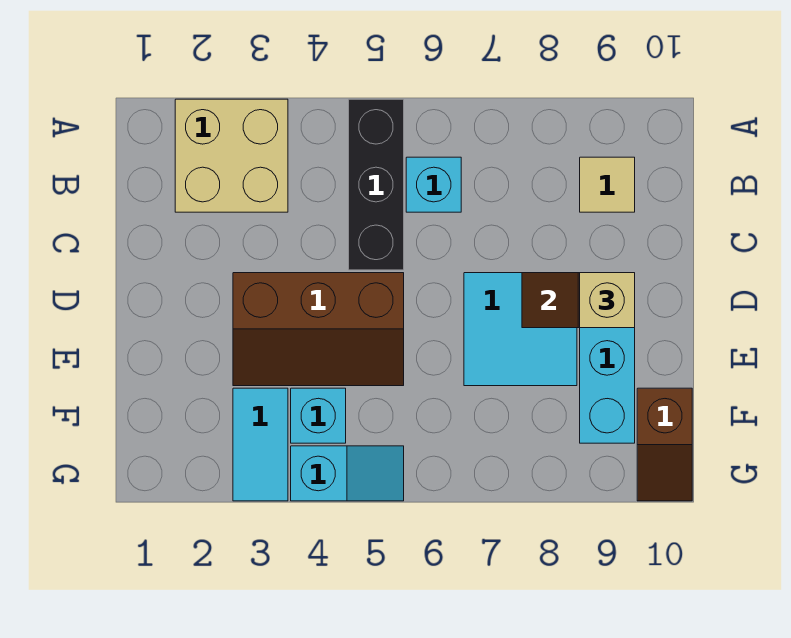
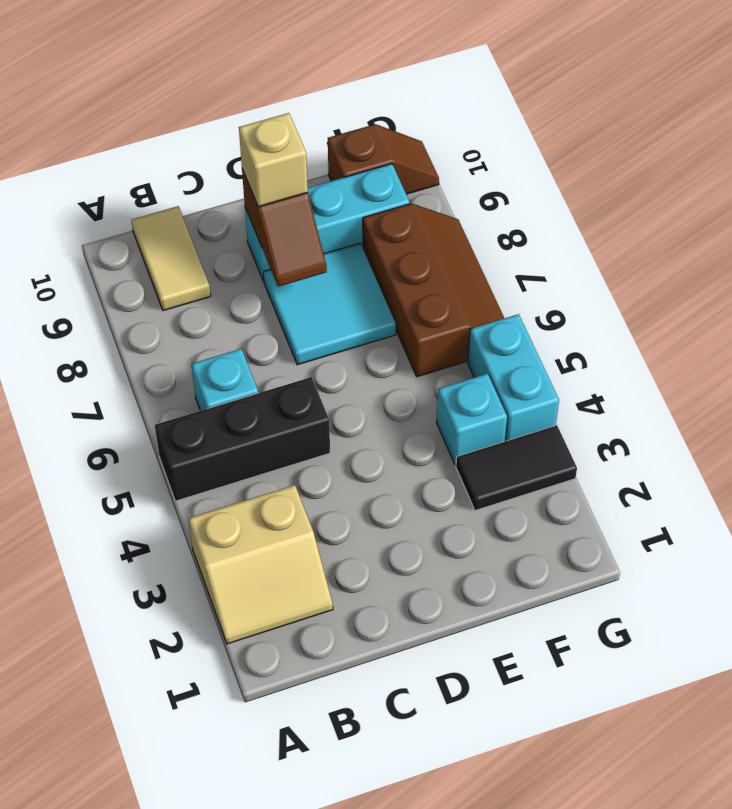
tan brick A2:B3 level 1 -> tan slope A2:B3 level 1 top 3
tan tile B9 level 1 -> tan tile B9:B10 level 1
brown slope D3:E5 level 1 top D -> brown slope F6:G8 level 1 top F
cyan tile F3:G3 level 1 -> black tile F3:G3 level 1
cyan slope G4:G5 level 1 top 4 -> cyan brick G4:G5 level 1

